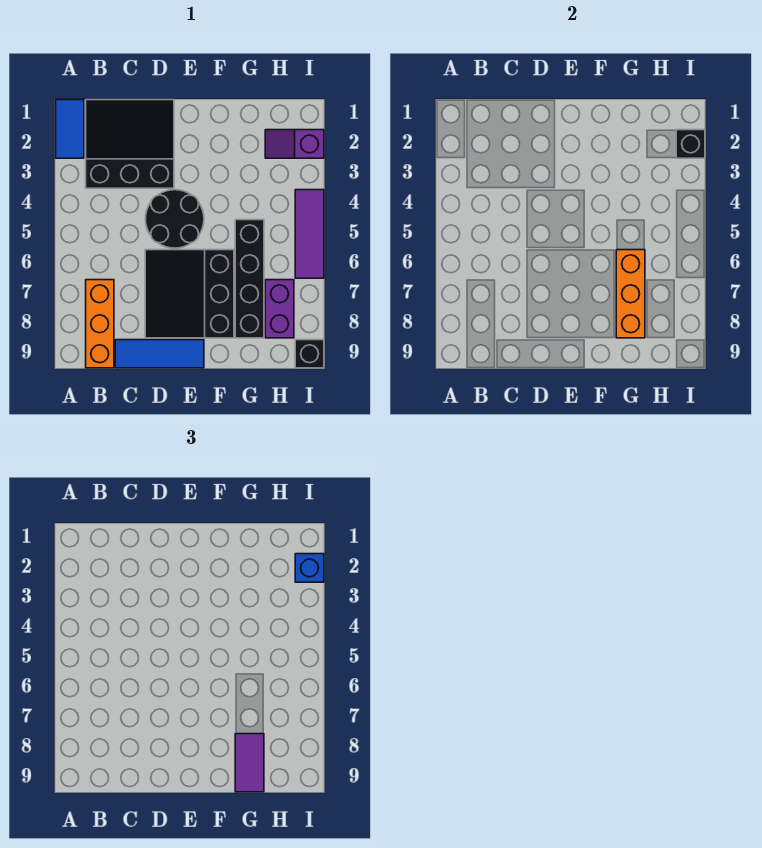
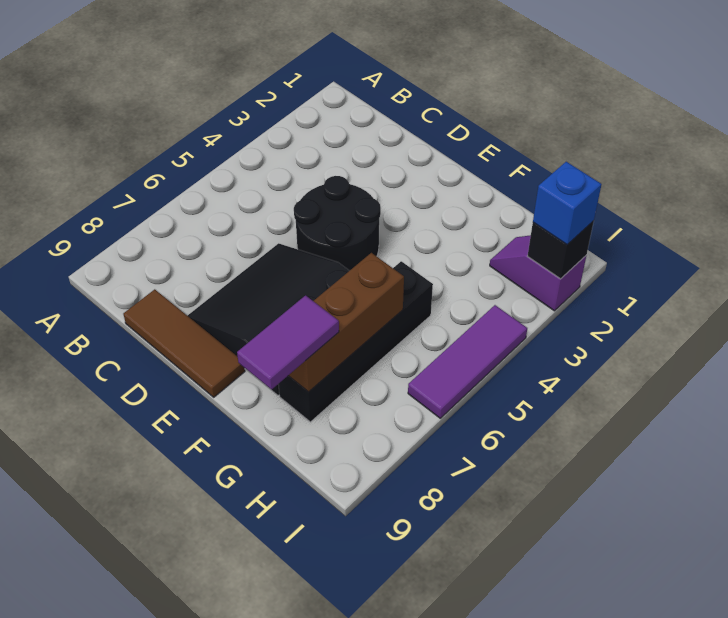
blue tile A1:A2 level 1 -> none
black slope B1:D3 level 1 top 3 -> none
orange brick B7:B9 level 1 -> none
blue tile C9:E9 level 1 -> brown tile C9:E9 level 1
orange brick G6:G8 level 2 -> brown brick G6:G8 level 2
purple brick H7:H8 level 1 -> none
black brick I9 level 1 -> none

